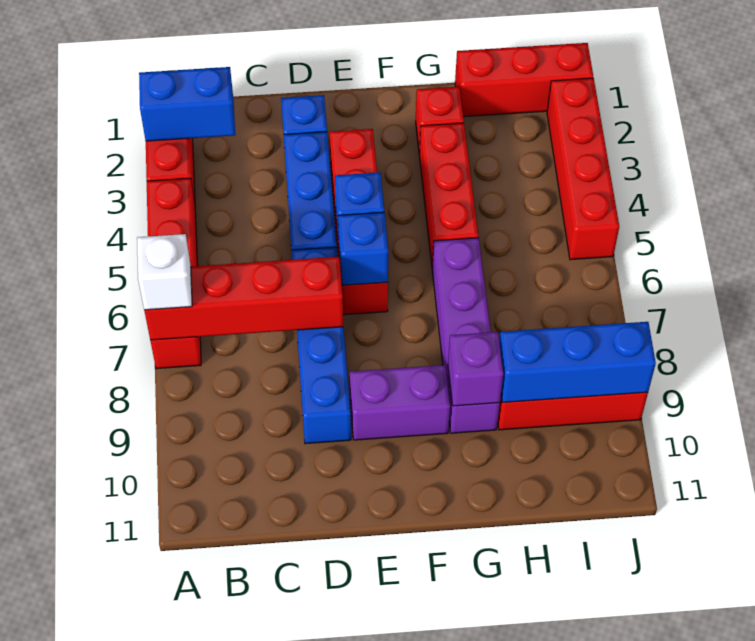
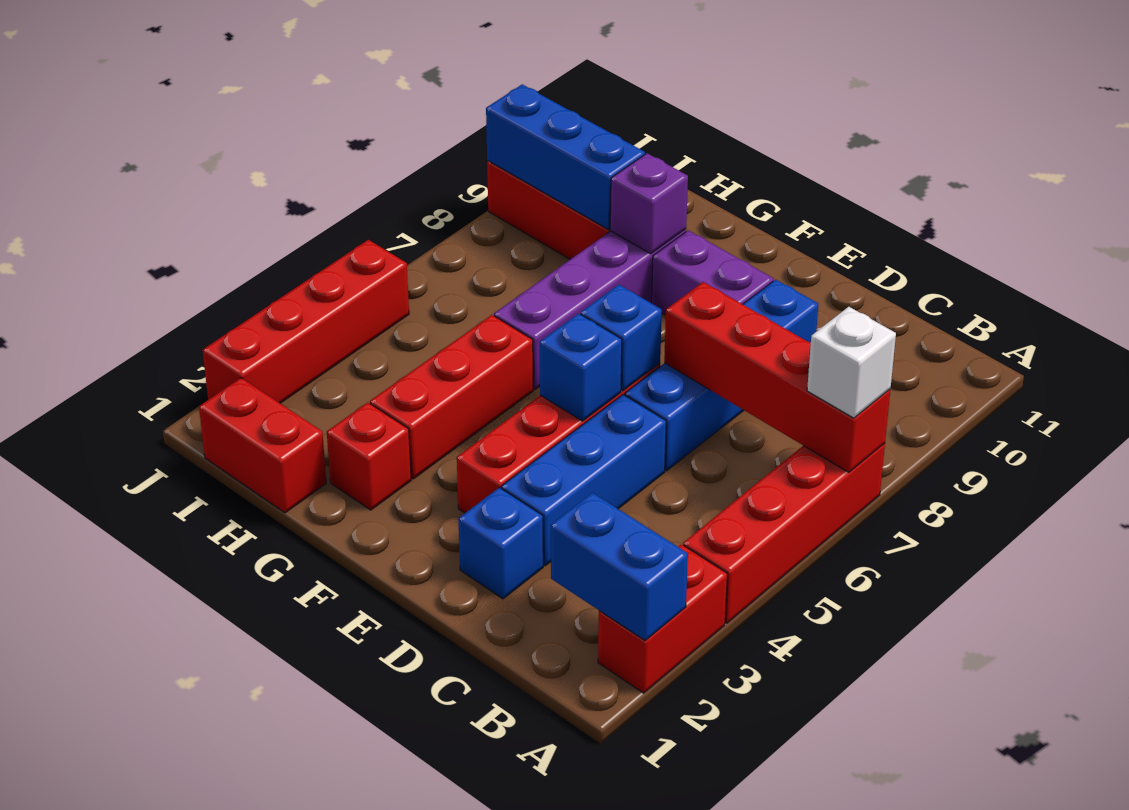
red brick H1:J1 level 1 -> red brick H1:I1 level 1

